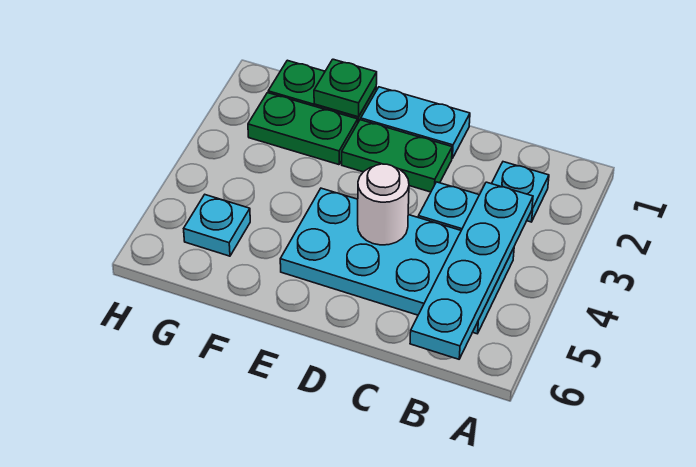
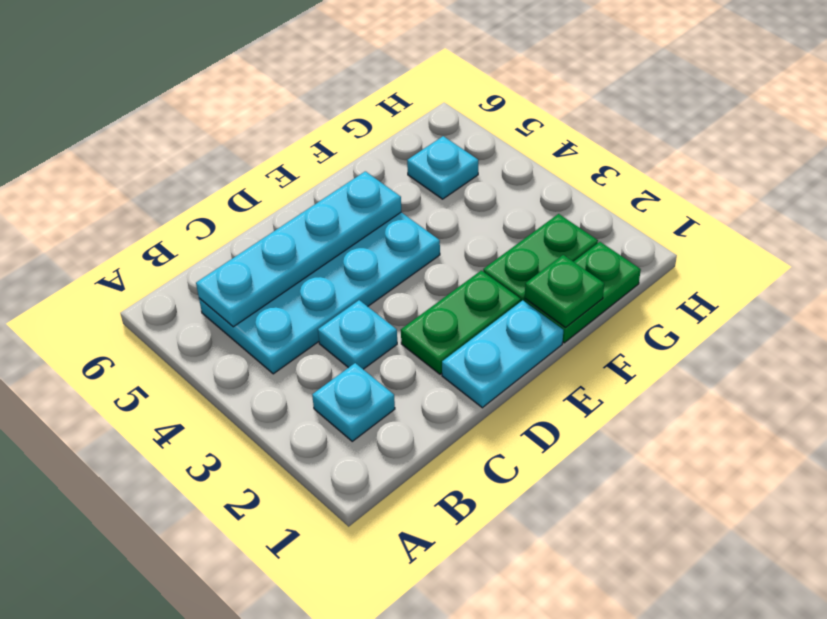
cyan plate B3:B6 level 2 -> cyan plate B5:E5 level 2
white round brick D4 level 2 -> none

